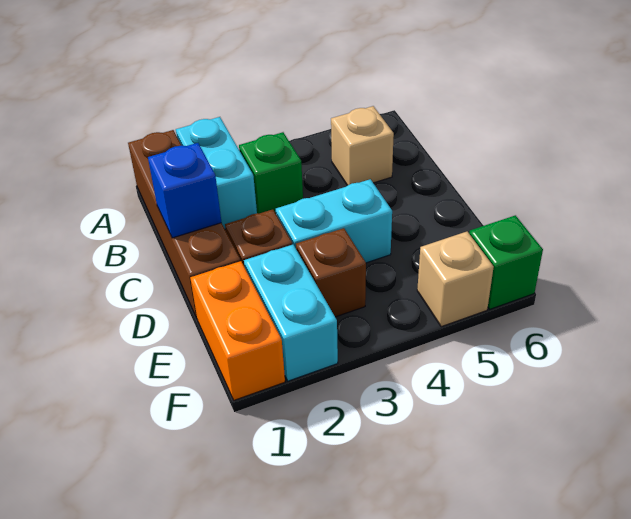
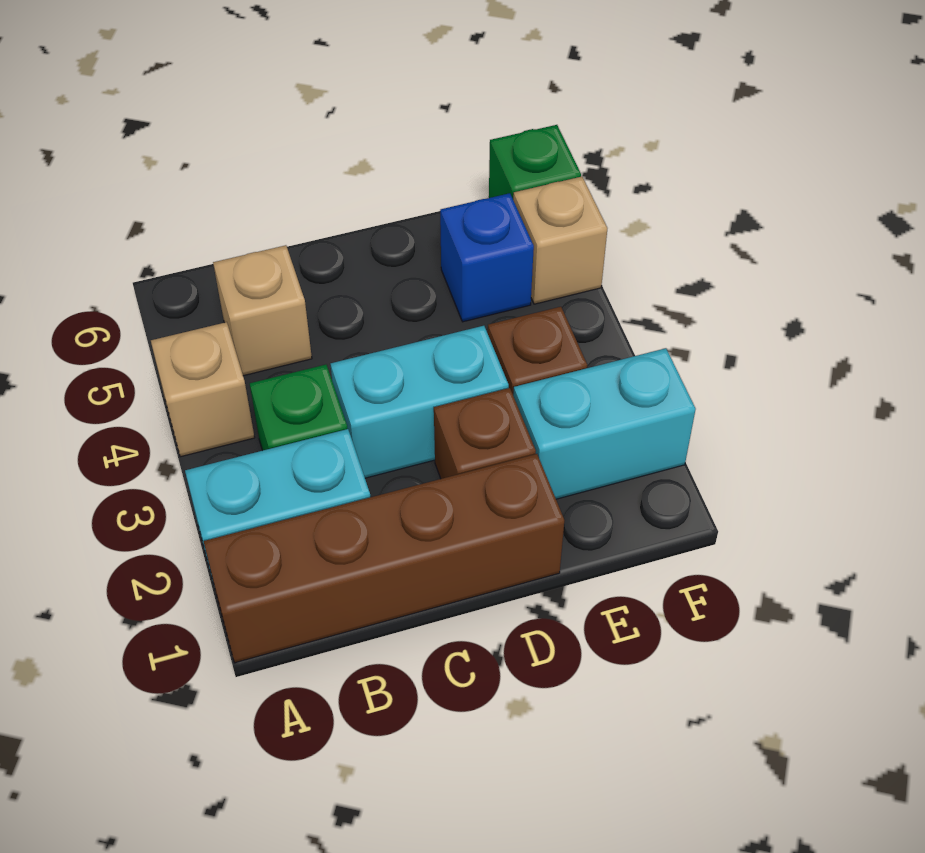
none -> tan brick A4 level 1
blue brick C1 level 2 -> blue brick E5 level 1
cyan brick D3:D4 level 1 -> cyan brick C3:D3 level 1
orange brick E1:F1 level 1 -> none

